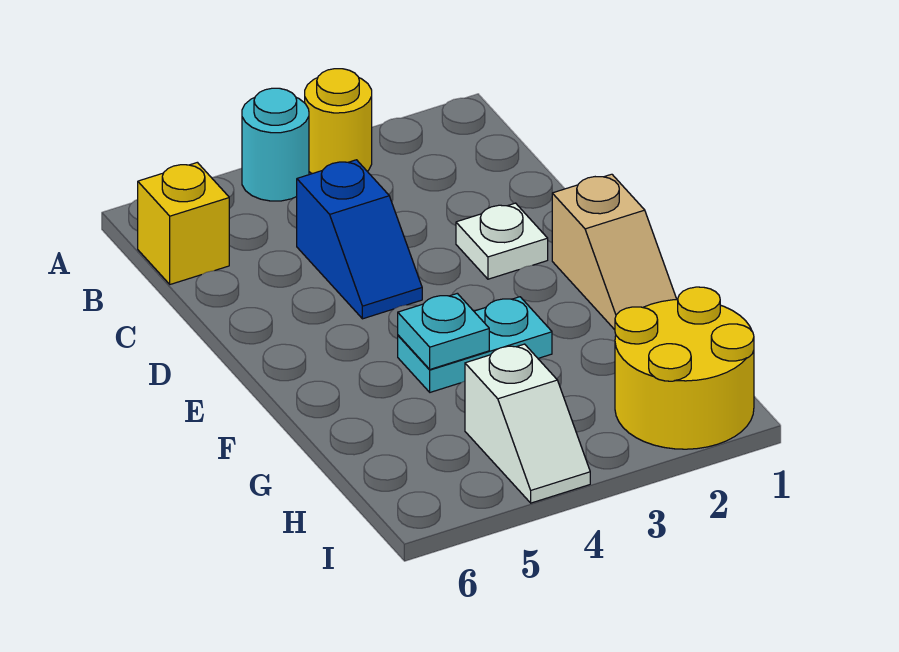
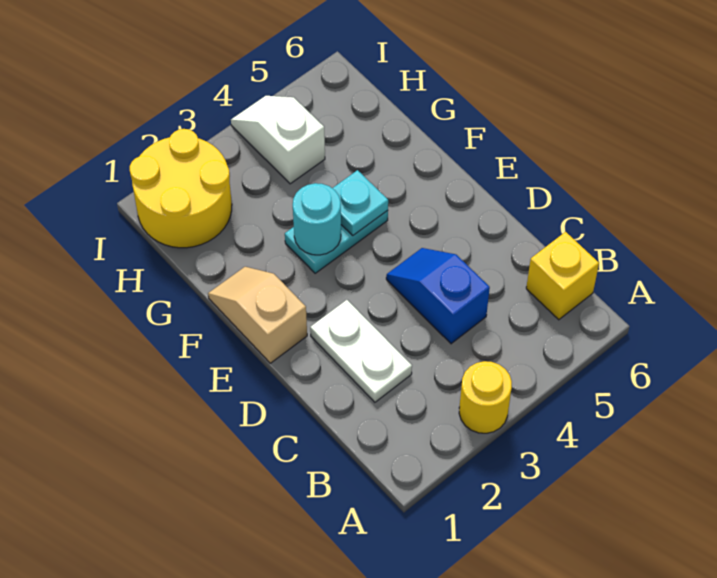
cyan round brick A4 level 1 -> cyan round brick F3 level 2
white plate D2 level 1 -> white plate C2:D2 level 1

